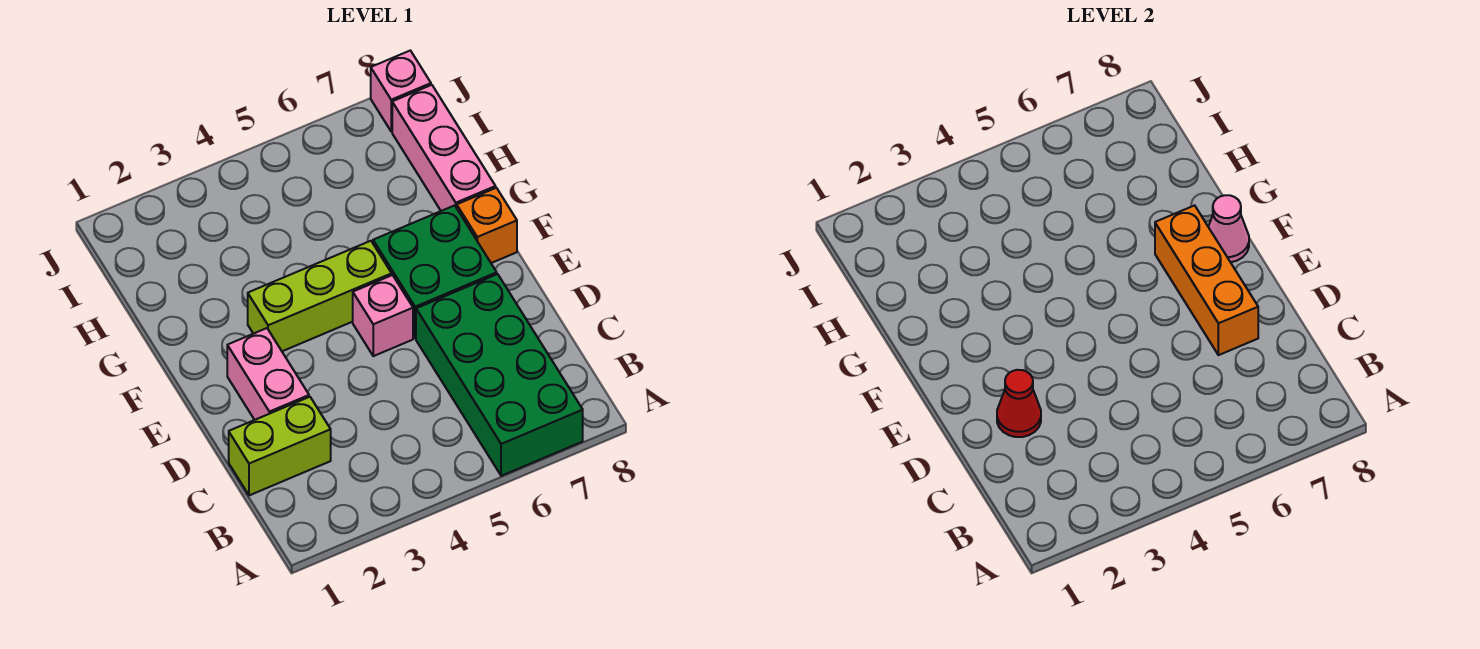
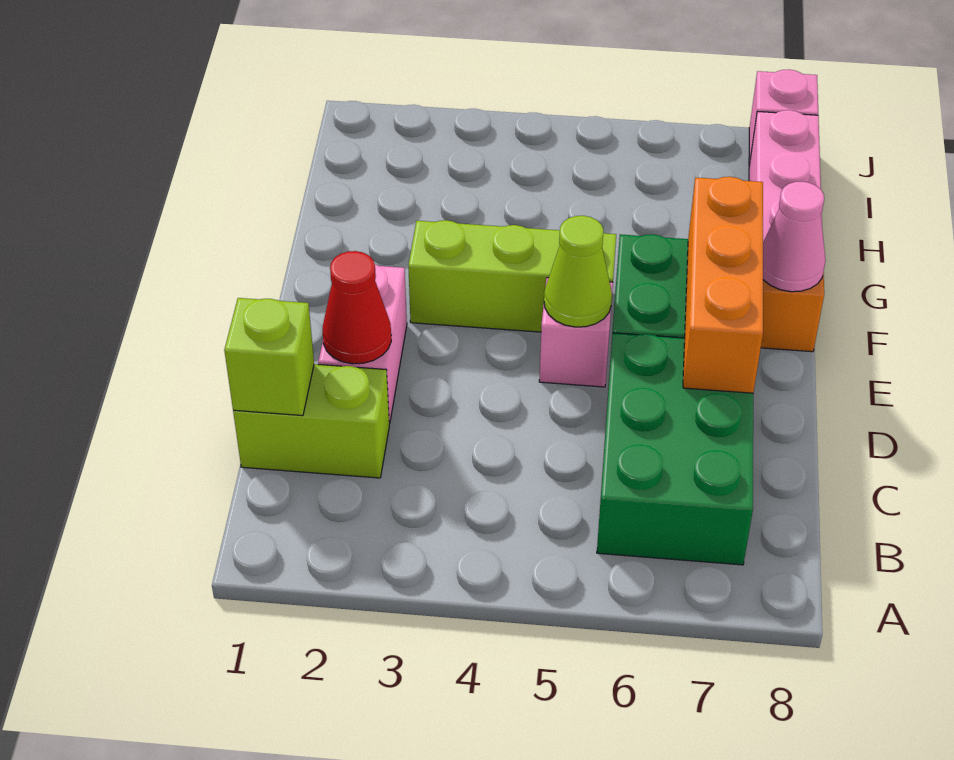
green brick A6:D7 level 1 -> green brick B6:D7 level 1
none -> lime brick C1 level 2
none -> lime cone E5 level 2

